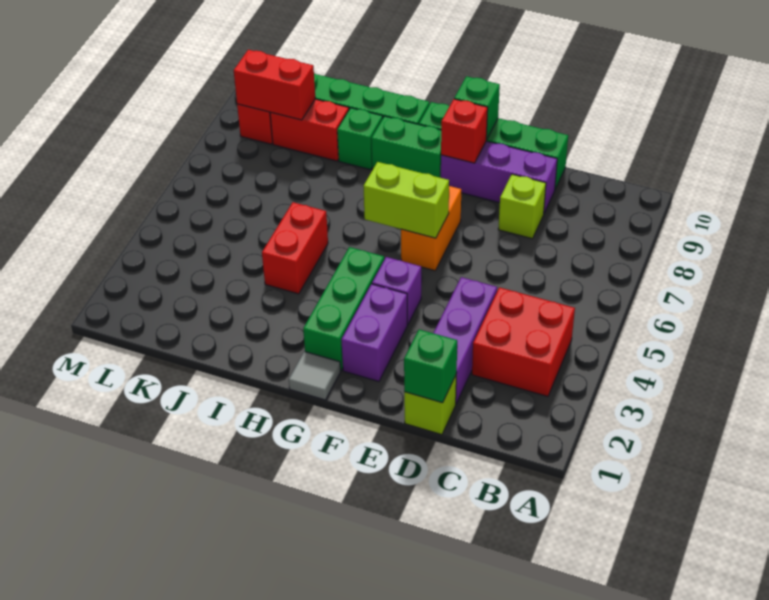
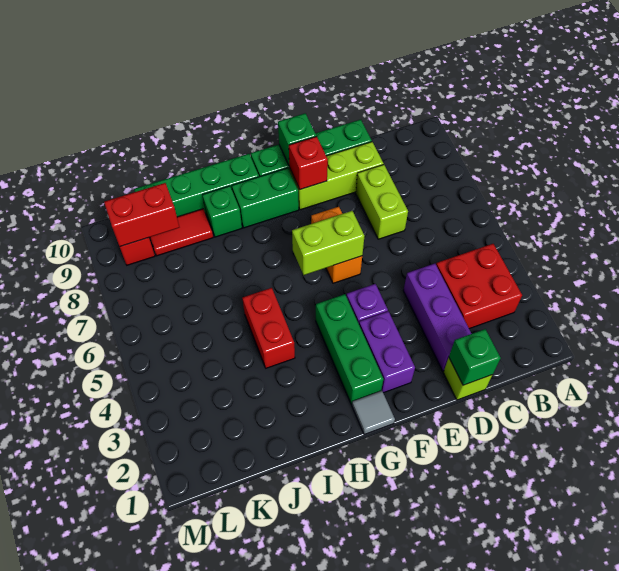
lime brick D8 level 1 -> lime brick D7:D8 level 1
purple brick D9:F9 level 1 -> lime brick D9:F9 level 1
red brick J9:K9 level 1 -> red tile J9:K9 level 1

